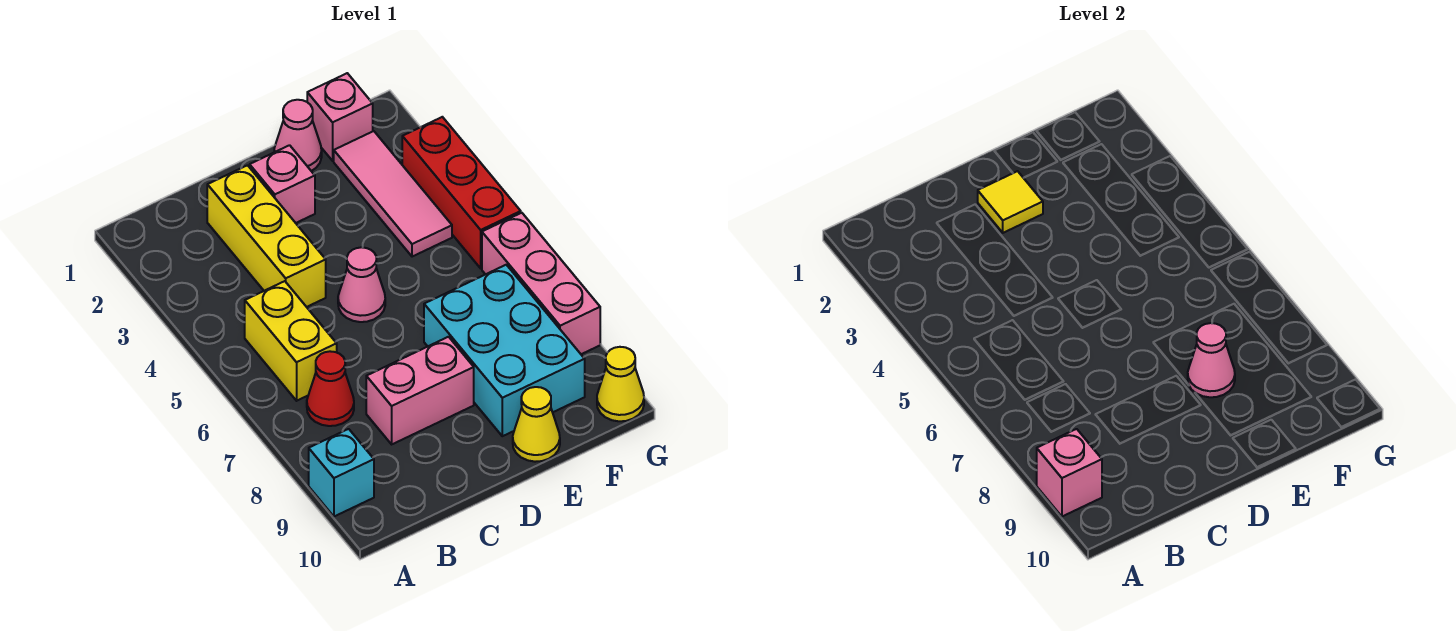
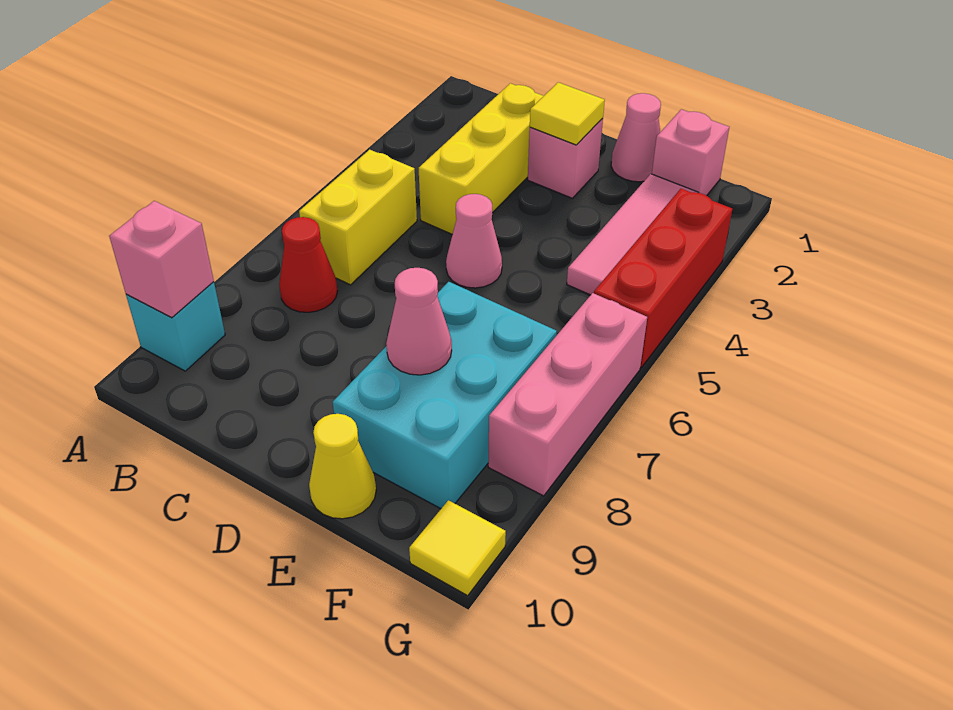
pink brick C8:D8 level 1 -> none
yellow cone G10 level 1 -> yellow tile G10 level 1

